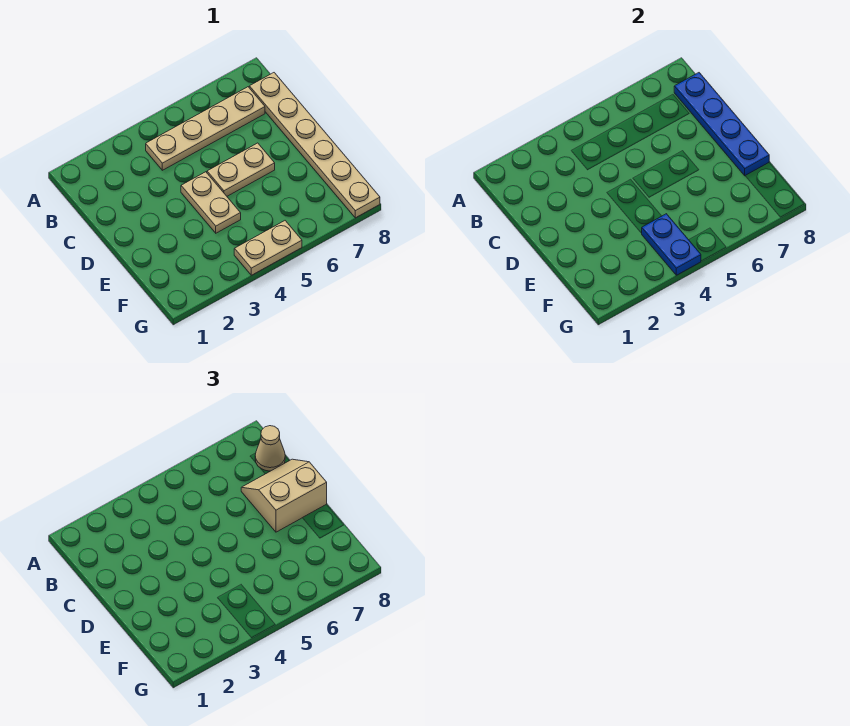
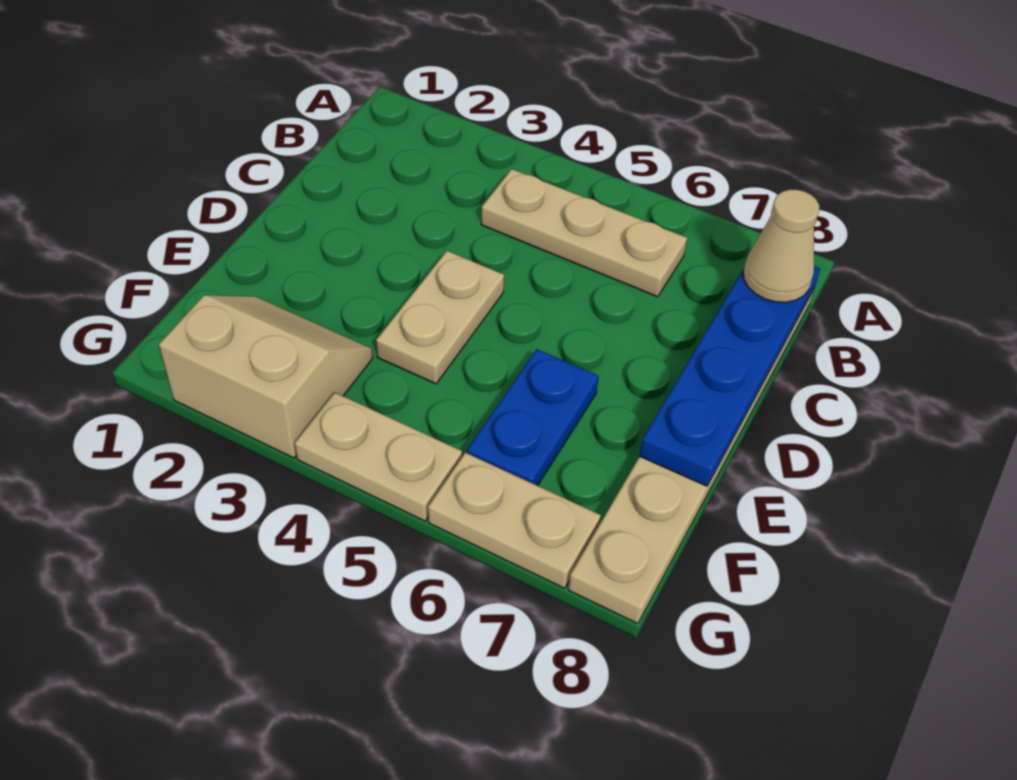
tan plate B4:B7 level 1 -> tan plate B4:B6 level 1
tan slope C7:D8 level 3 top D -> tan slope F2:G3 level 1 top G
tan plate D5:D6 level 1 -> tan plate G6:G7 level 1
blue plate F4:G4 level 2 -> blue plate E6:F6 level 1

